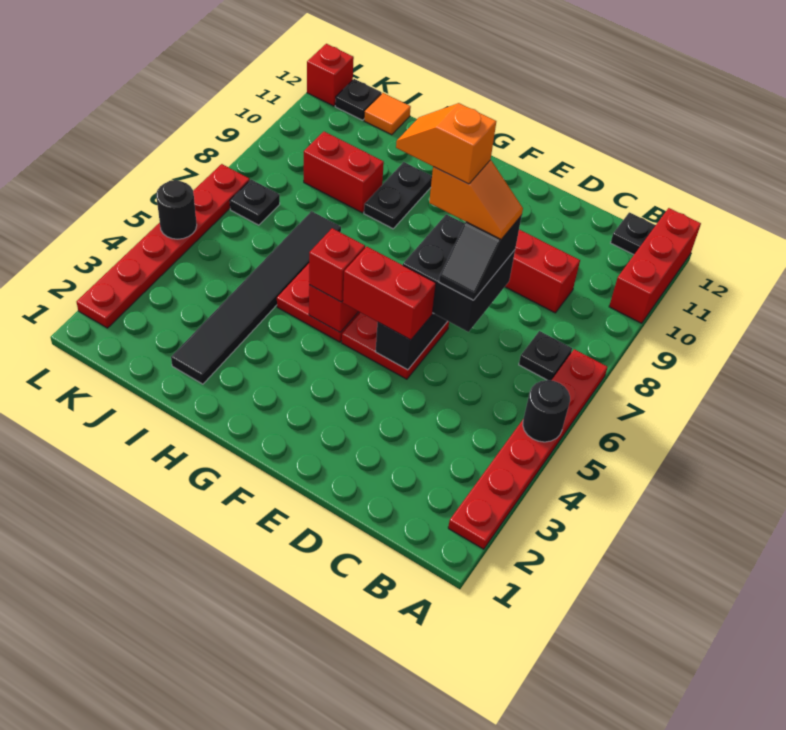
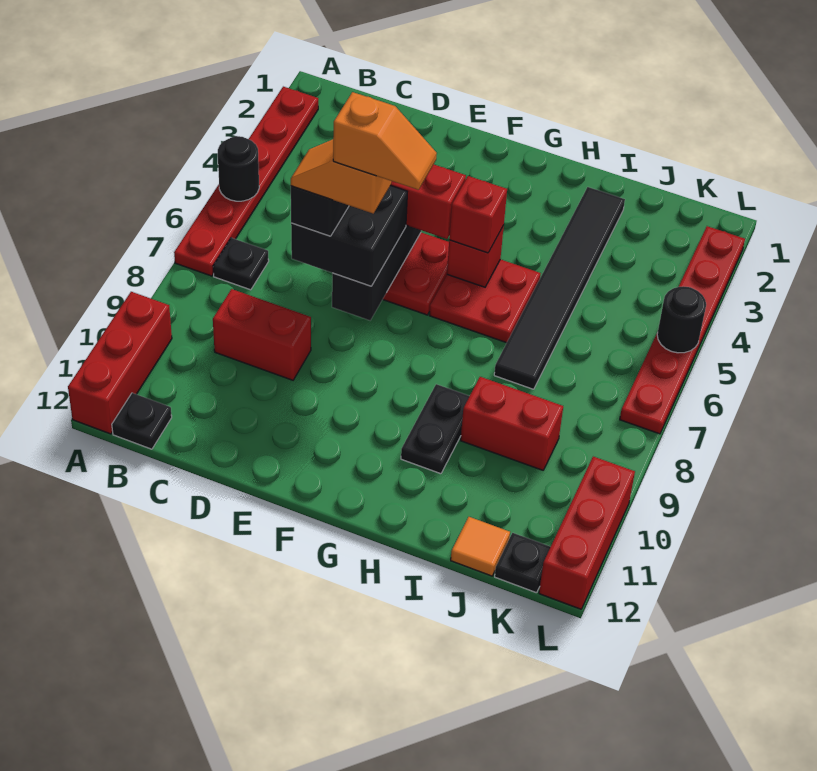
black plate K7 level 1 -> none
red brick L12 level 1 -> red brick L10:L12 level 1

